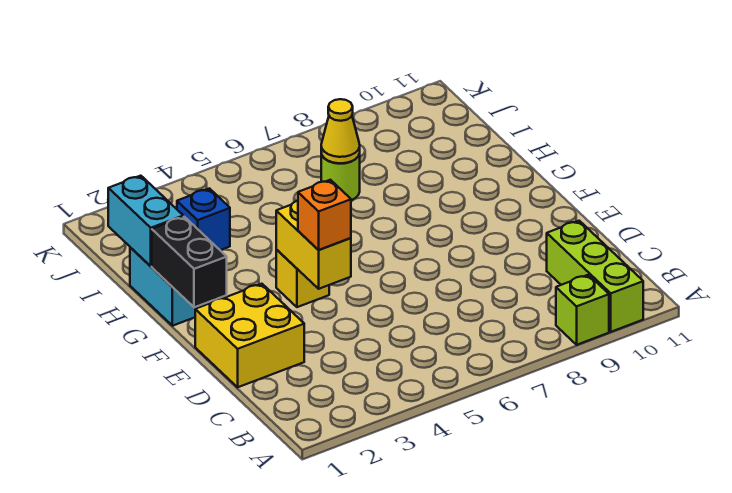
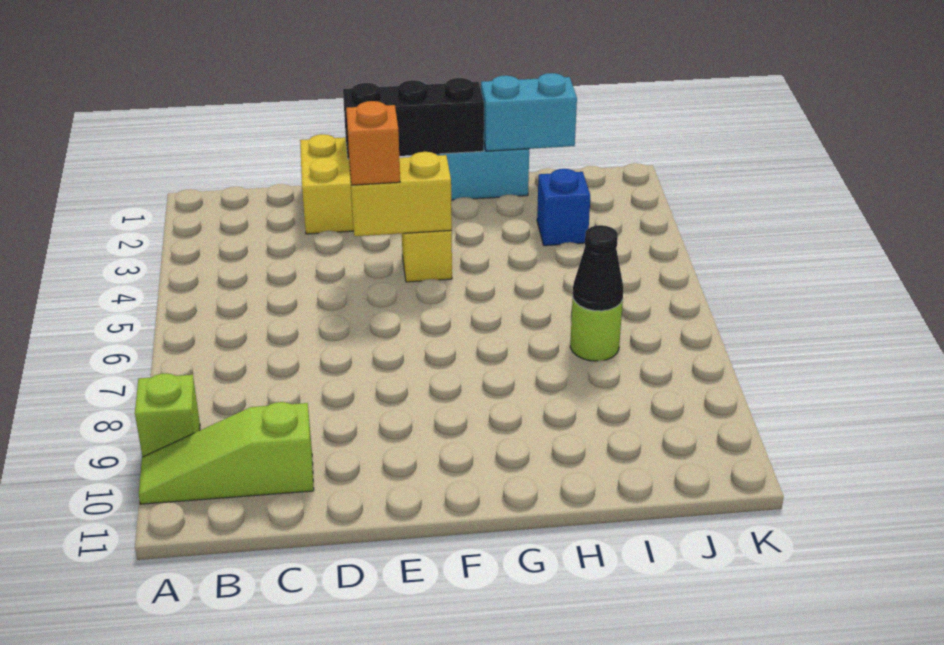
lime brick A10:C10 level 1 -> lime slope A10:C10 level 1 top C
black brick F1:G1 level 2 -> black brick E1:G1 level 2
yellow cone I7 level 2 -> black cone I7 level 2

